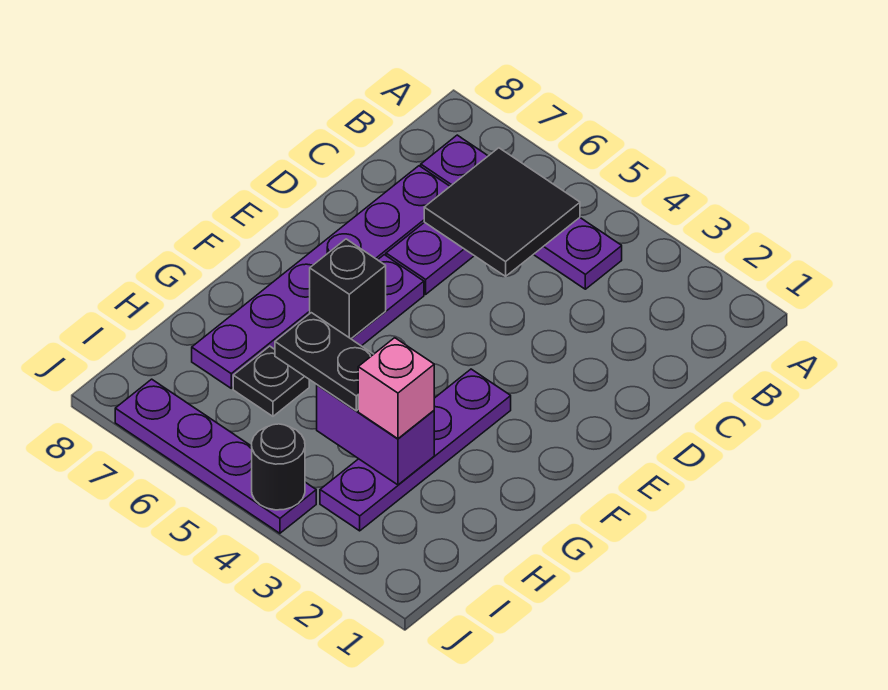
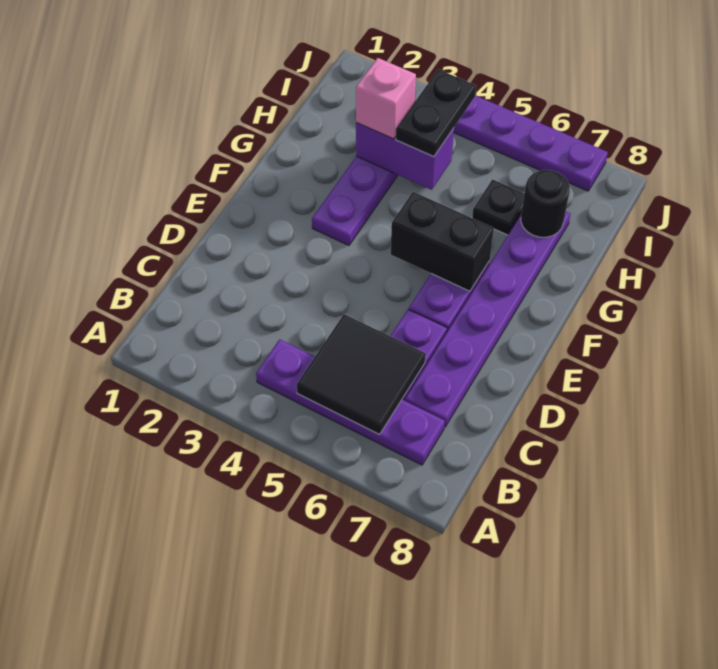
black brick F6 level 2 -> black brick F5:F6 level 2
black plate H4:H5 level 3 -> black plate H4:I4 level 3
black round brick J4 level 2 -> black round brick H7 level 2

